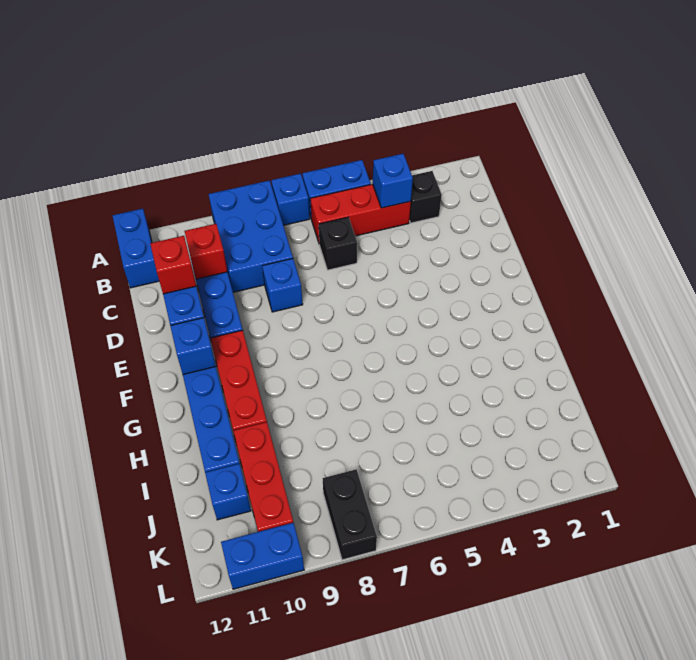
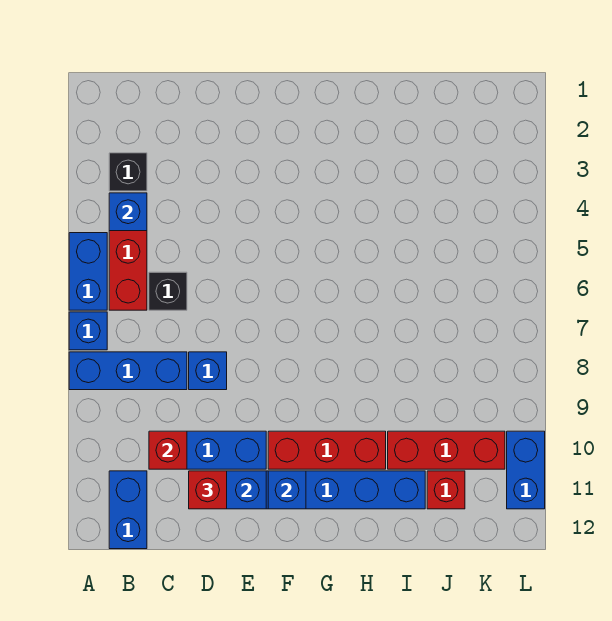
blue brick A8:C9 level 1 -> blue brick A8:C8 level 1
blue brick A12:B12 level 1 -> blue brick B11:B12 level 1
blue brick J11 level 1 -> red brick J11 level 1
black brick K8:L8 level 1 -> none

